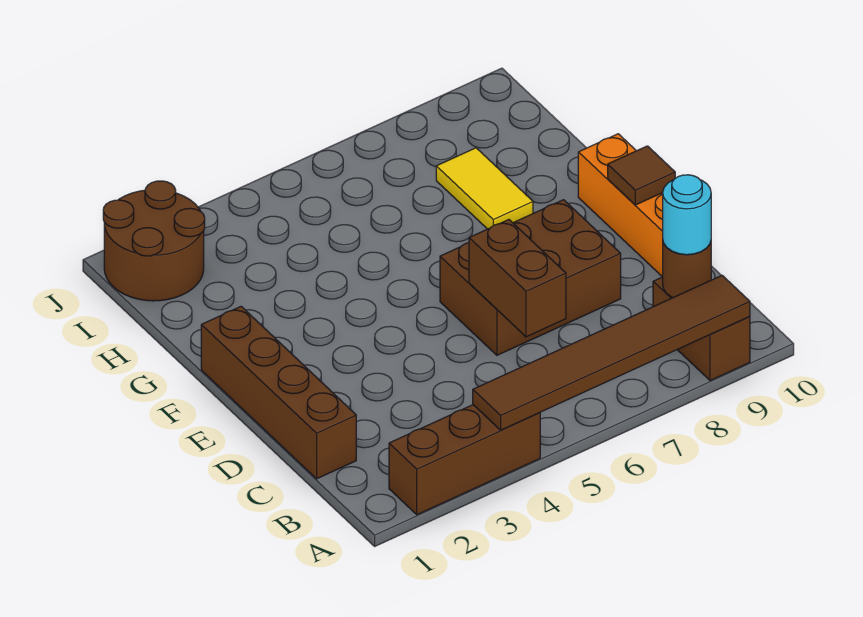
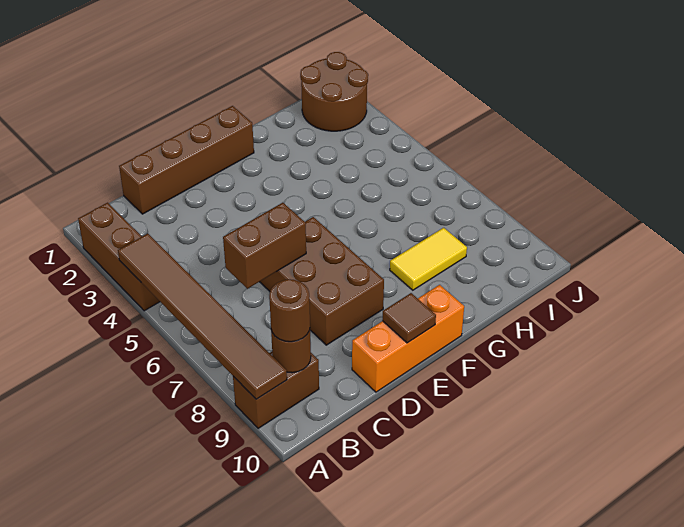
cyan round brick B9 level 3 -> brown round brick B9 level 3

